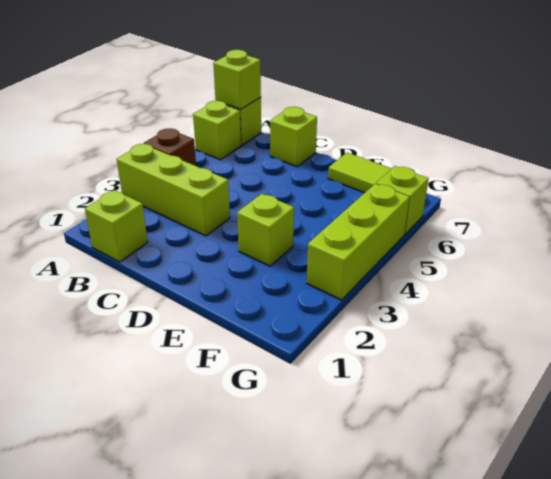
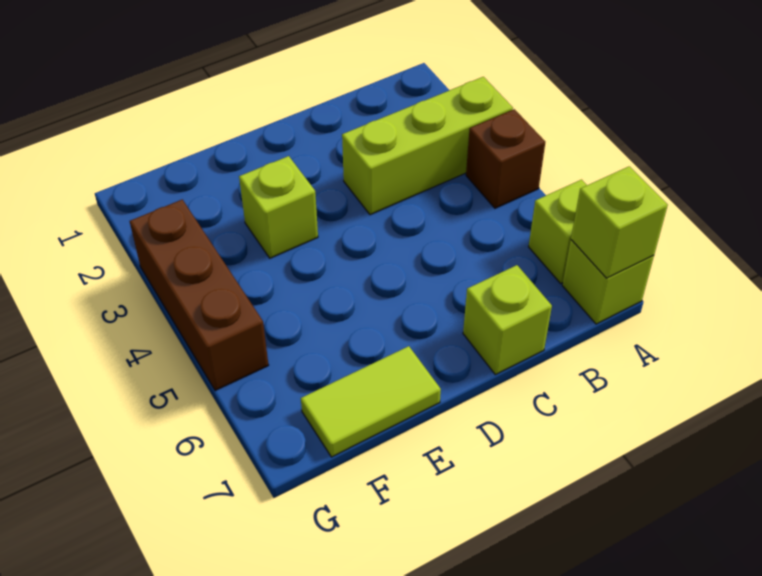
lime brick B1 level 1 -> none
lime brick G3:G5 level 1 -> brown brick G3:G5 level 1
lime brick G6 level 1 -> none

